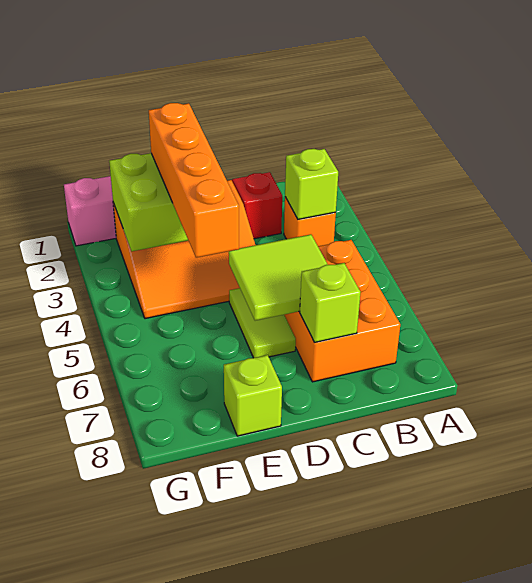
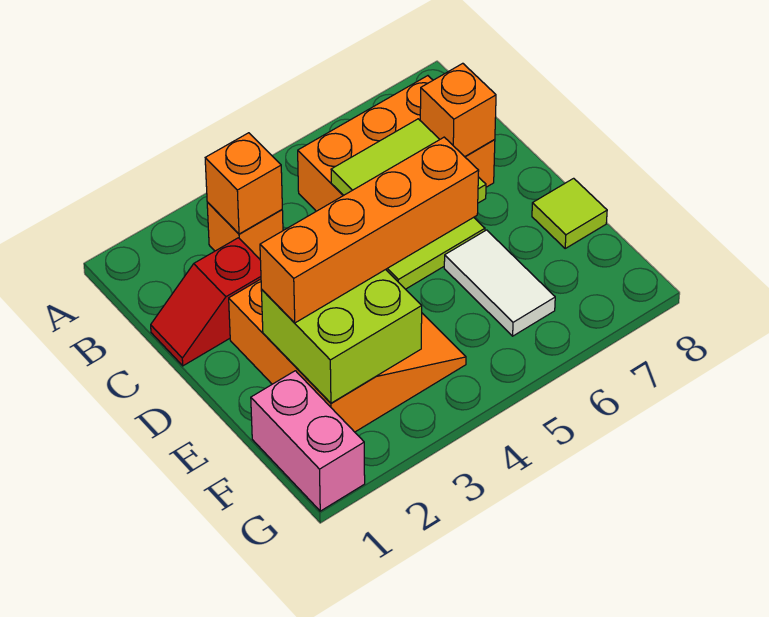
lime brick B3 level 2 -> orange brick B3 level 2
lime brick C7 level 2 -> orange brick C7 level 2
none -> white tile E6:F6 level 1
lime brick E8 level 1 -> lime tile E8 level 1

